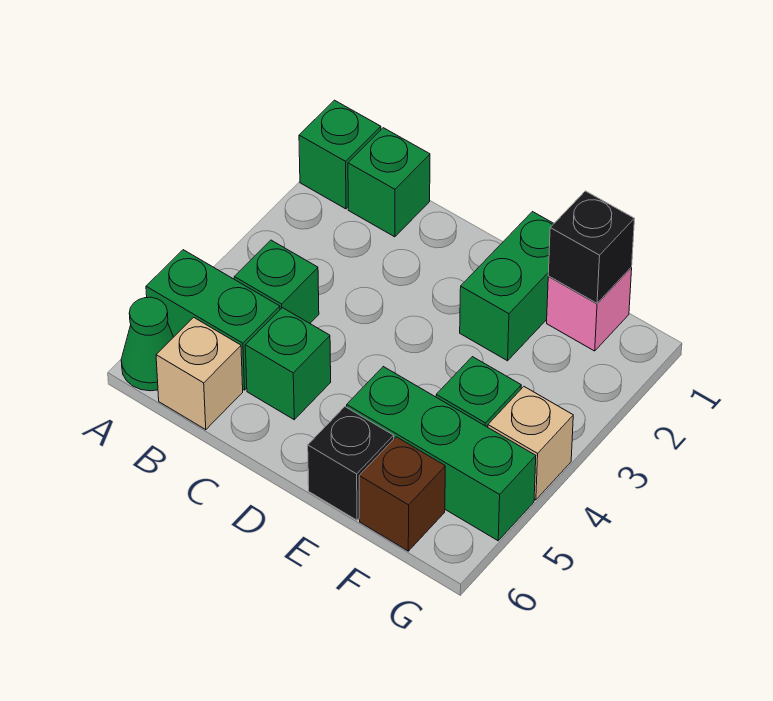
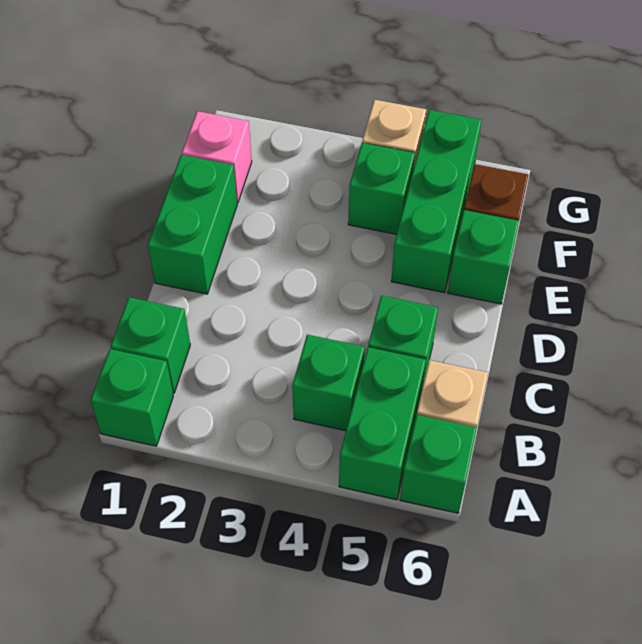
green cone A6 level 1 -> green brick A6 level 1
green brick E1:E2 level 1 -> green brick D1:E1 level 1
black brick E6 level 1 -> green brick E6 level 1
black brick F1 level 2 -> none

